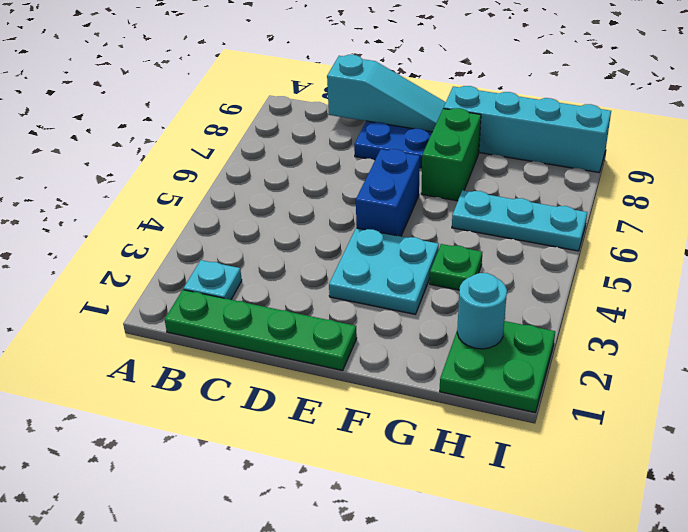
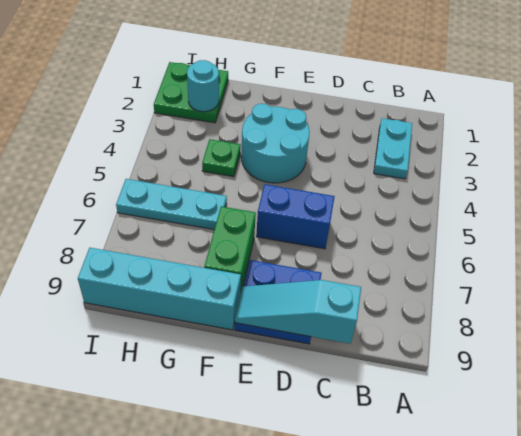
green plate B1:E1 level 1 -> none
cyan plate B2 level 1 -> cyan plate B2:B3 level 1
cyan plate E3:F4 level 1 -> cyan round brick E3:F4 level 1
blue brick E5:E6 level 1 -> blue brick D6:E6 level 1

